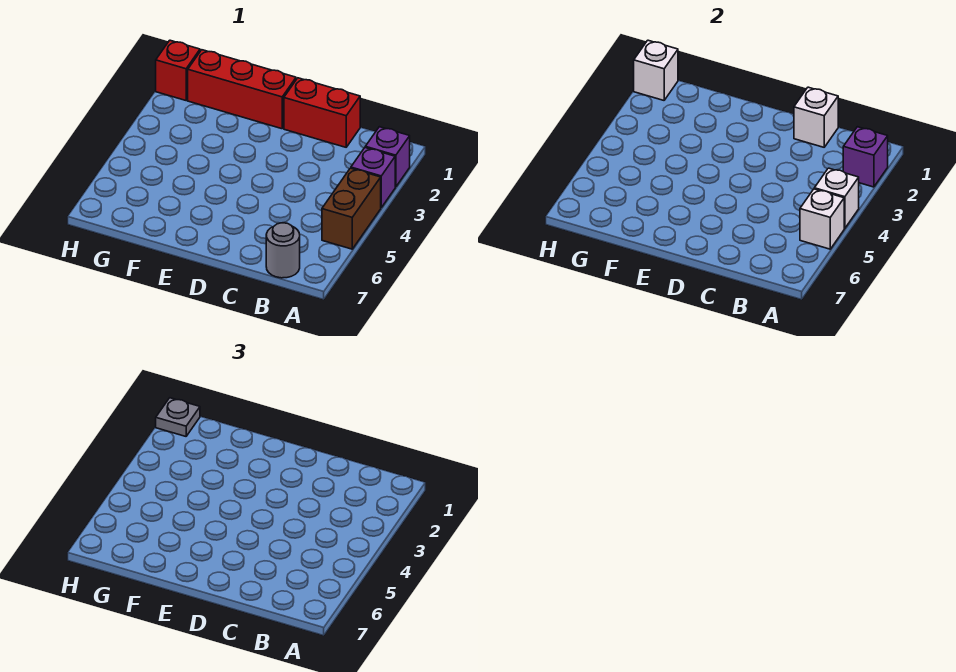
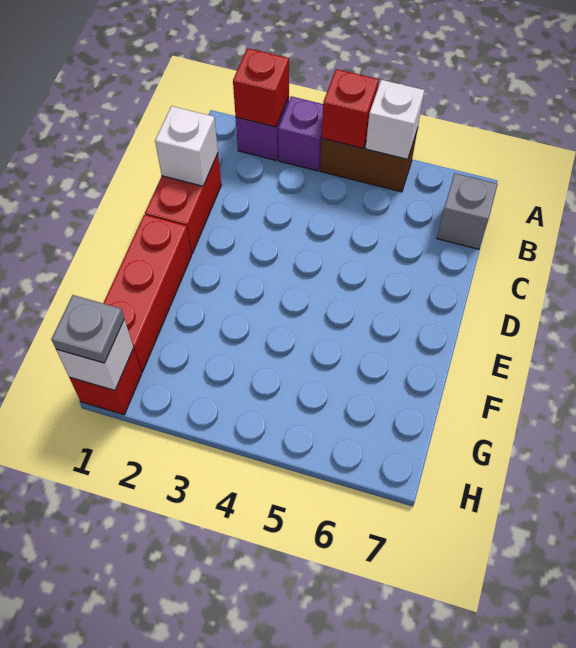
purple brick A2 level 2 -> red brick A2 level 2
white brick A4 level 2 -> red brick A4 level 2
grey round brick B7 level 1 -> grey brick B7 level 1

